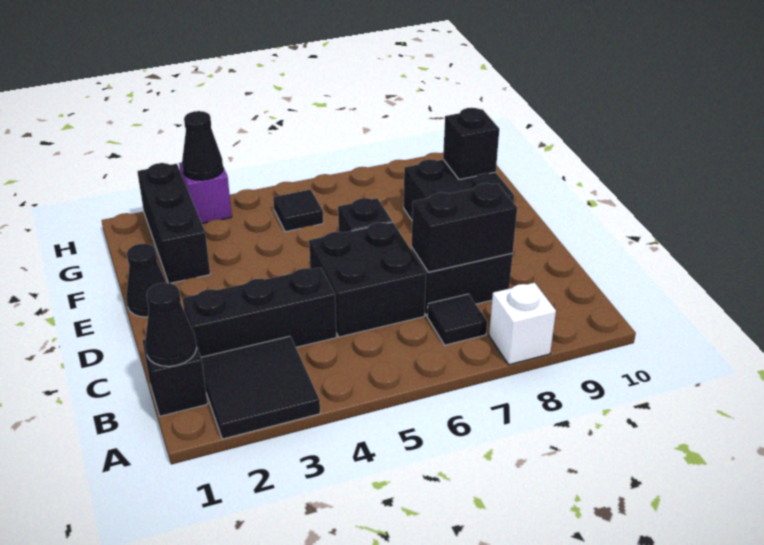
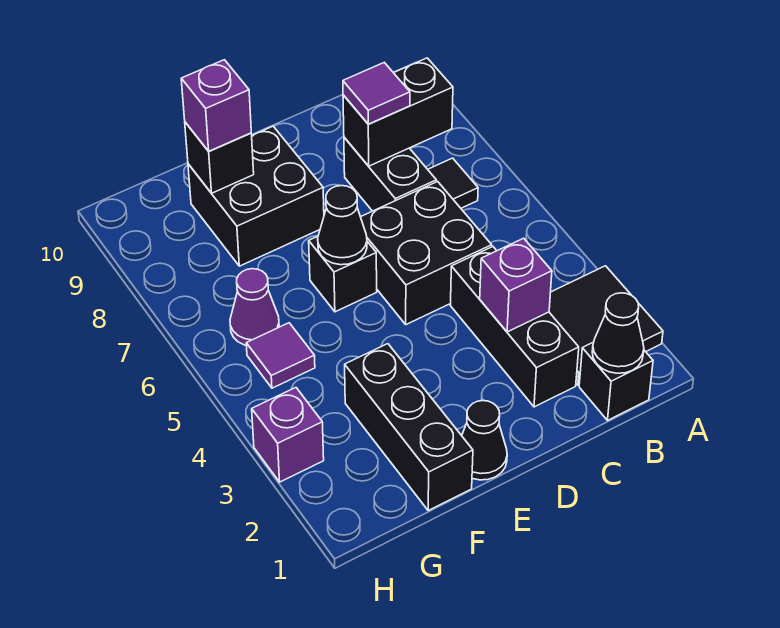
white brick A8 level 1 -> none
none -> purple brick C3 level 2
black brick C7:C8 level 2 -> black brick B8:C8 level 2
none -> purple tile C8 level 3
black brick F2:H2 level 1 -> black brick F1:F3 level 1
none -> purple brick F9 level 3
black tile G5 level 1 -> purple tile G5 level 1
none -> purple cone G6 level 1
black cone H3 level 2 -> black cone E6 level 2

